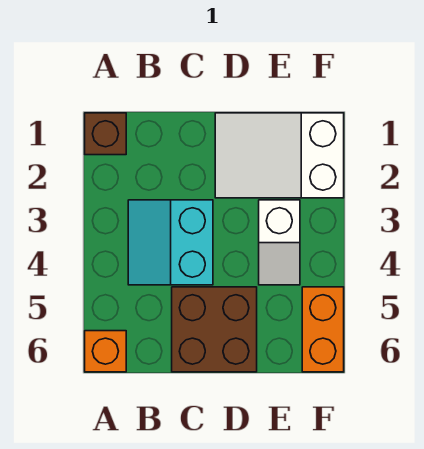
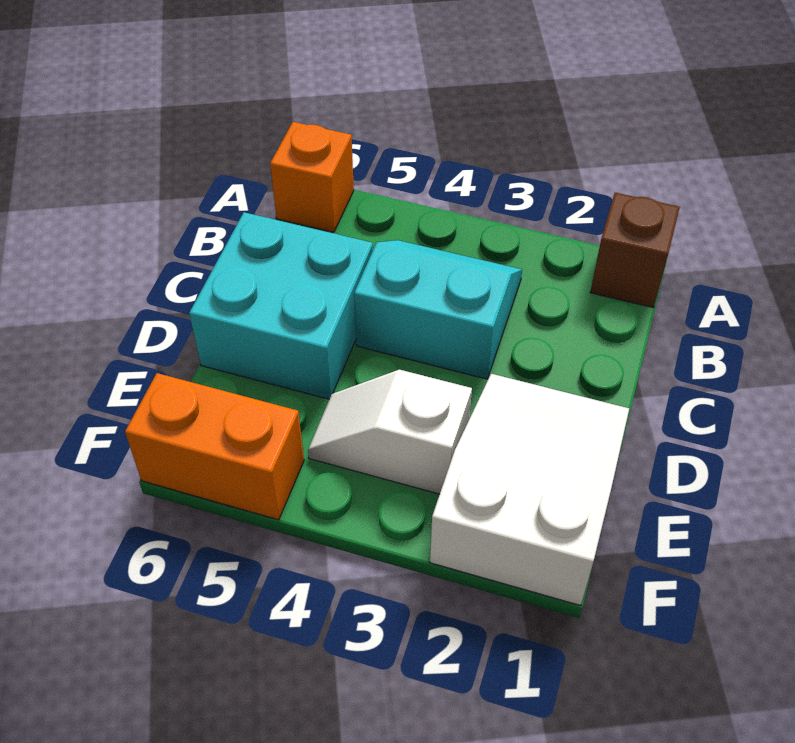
brown brick C5:D6 level 1 -> cyan brick C5:D6 level 1

